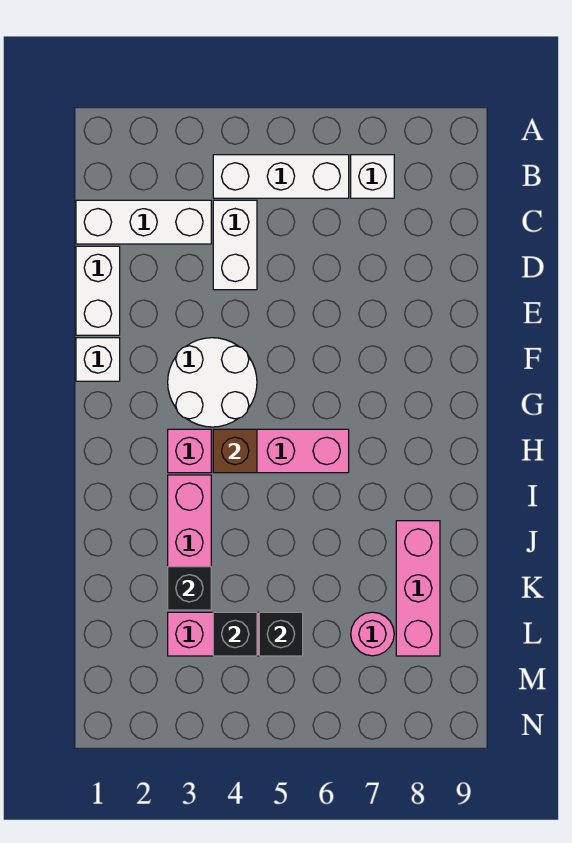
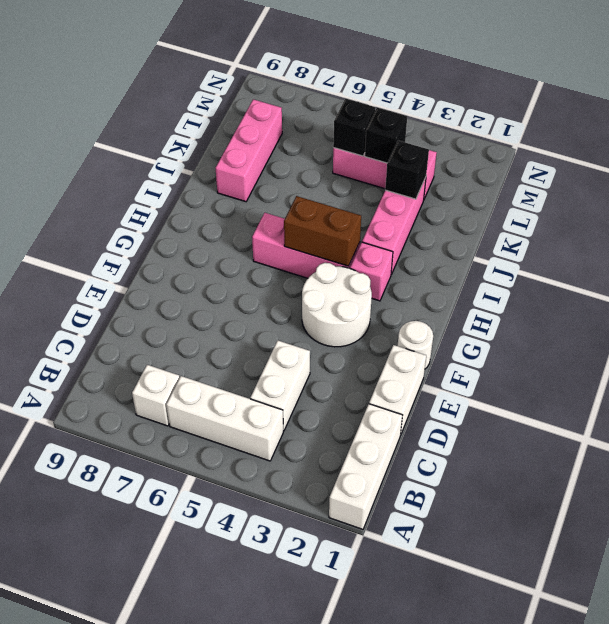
white brick C1:C3 level 1 -> white brick A1:C1 level 1
white brick F1 level 1 -> white round brick F1 level 1
brown brick H4 level 2 -> brown brick H4:H5 level 2
pink round brick L7 level 1 -> none

